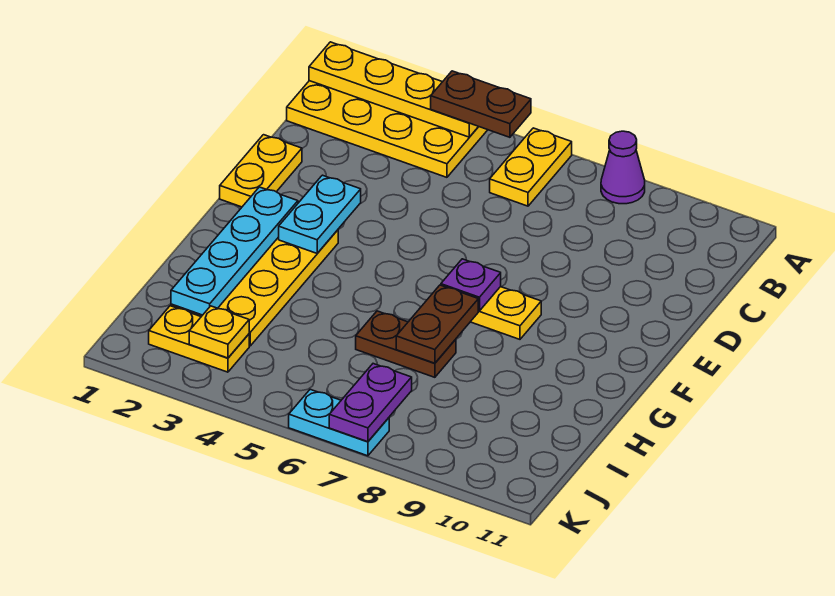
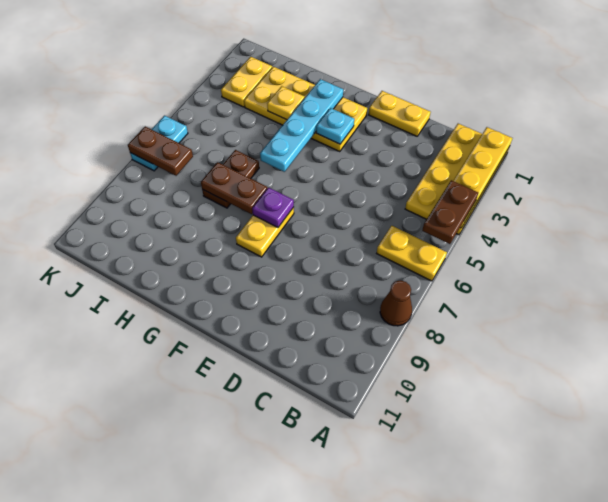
purple cone A8 level 1 -> brown cone A8 level 1
cyan plate E3:F3 level 2 -> cyan plate F3 level 2
cyan plate F2:I2 level 2 -> cyan plate G2:G5 level 2
yellow plate J3 level 2 -> yellow plate H3 level 2
purple plate J7:K7 level 2 -> brown plate J7:K7 level 2

